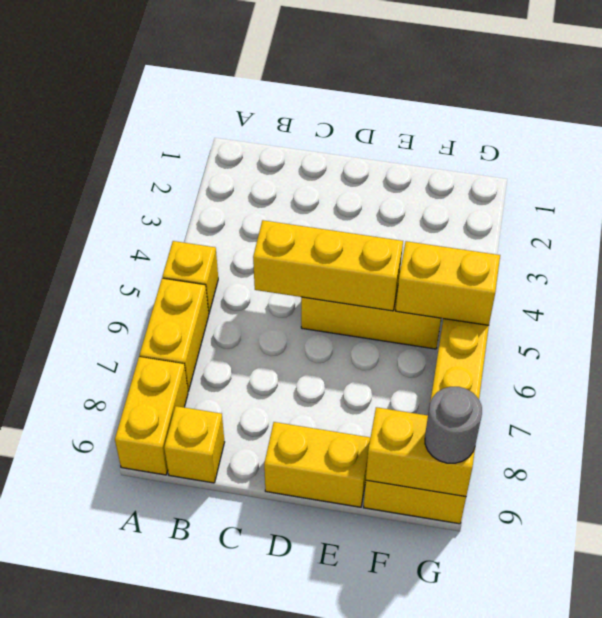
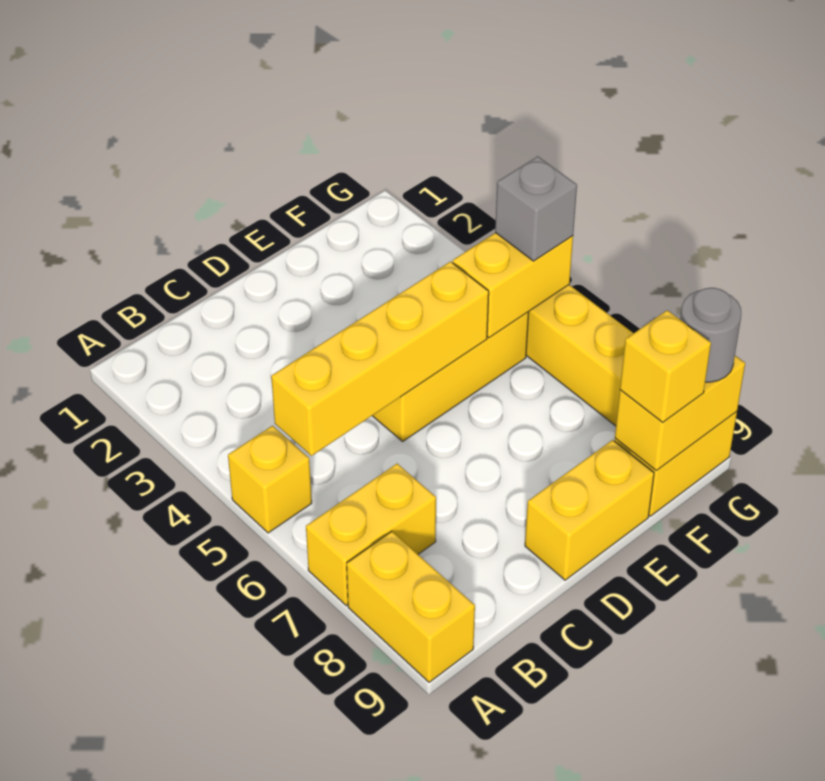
yellow brick A6:A7 level 1 -> yellow brick A7:B7 level 1
yellow brick B9 level 1 -> yellow brick F9 level 3
yellow brick C5:E5 level 2 -> yellow brick B5:E5 level 2
none -> grey brick G5 level 3

